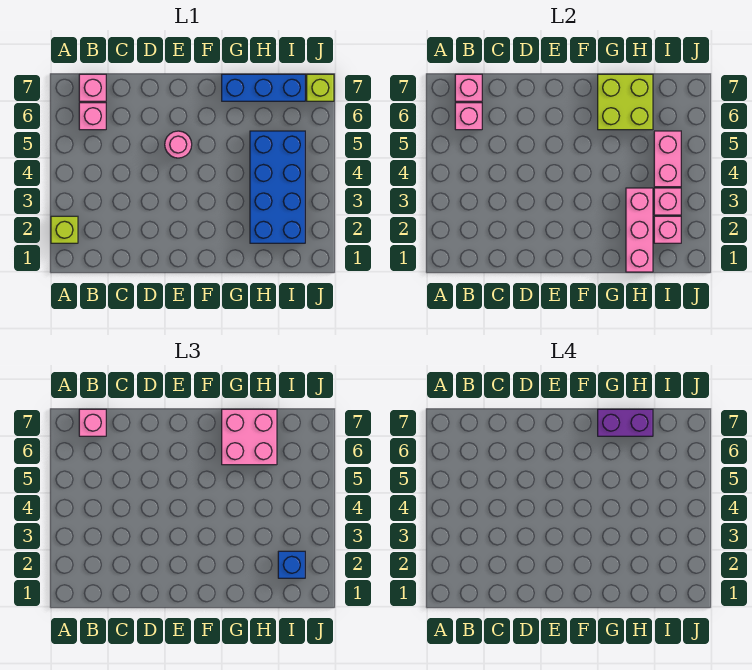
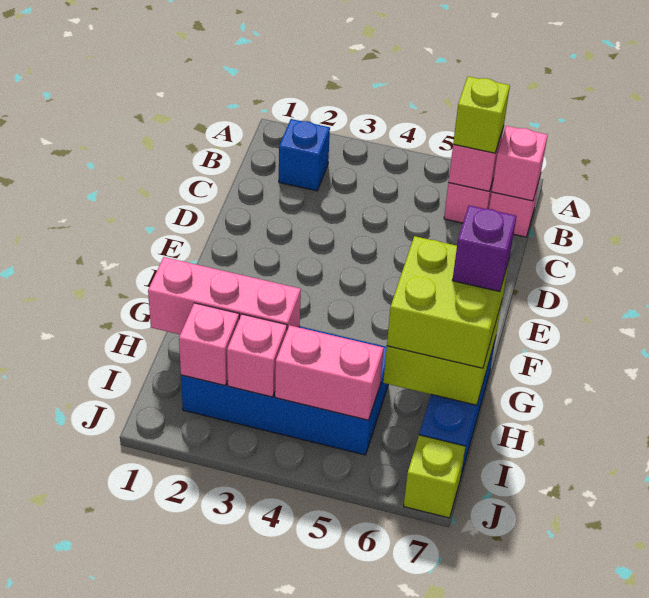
lime brick A2 level 1 -> lime brick B6 level 3
pink brick B7 level 3 -> none
pink round brick E5 level 1 -> none
pink brick G6:H7 level 3 -> lime brick G6:H7 level 3
purple brick G7:H7 level 4 -> purple brick G7 level 4
blue brick I2 level 3 -> blue brick B2 level 1

